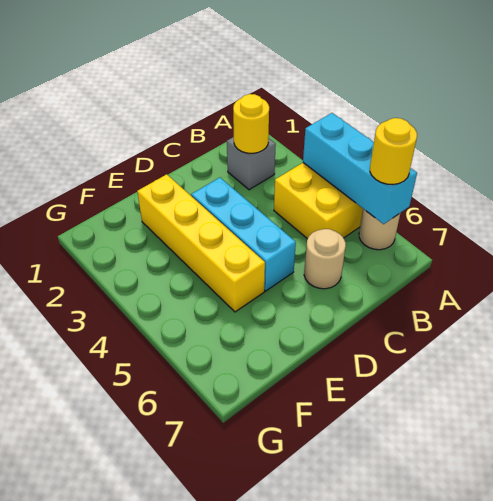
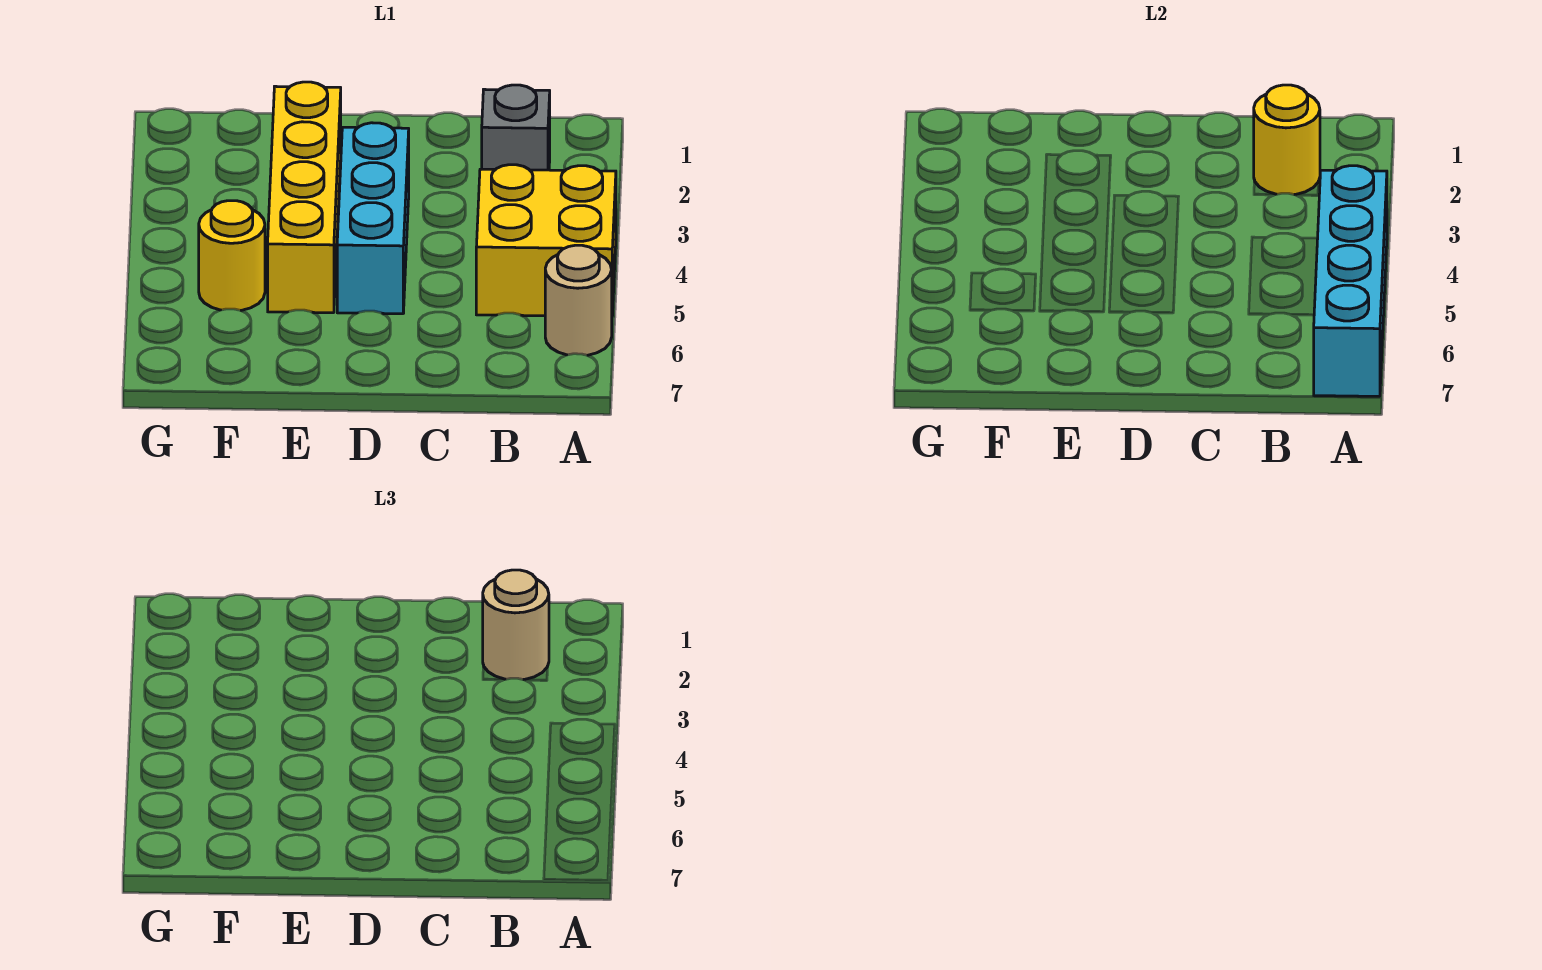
cyan brick A4:A6 level 2 -> cyan brick A4:A7 level 2
yellow round brick A6 level 3 -> yellow round brick F5 level 1
tan round brick C6 level 1 -> tan round brick B2 level 3

